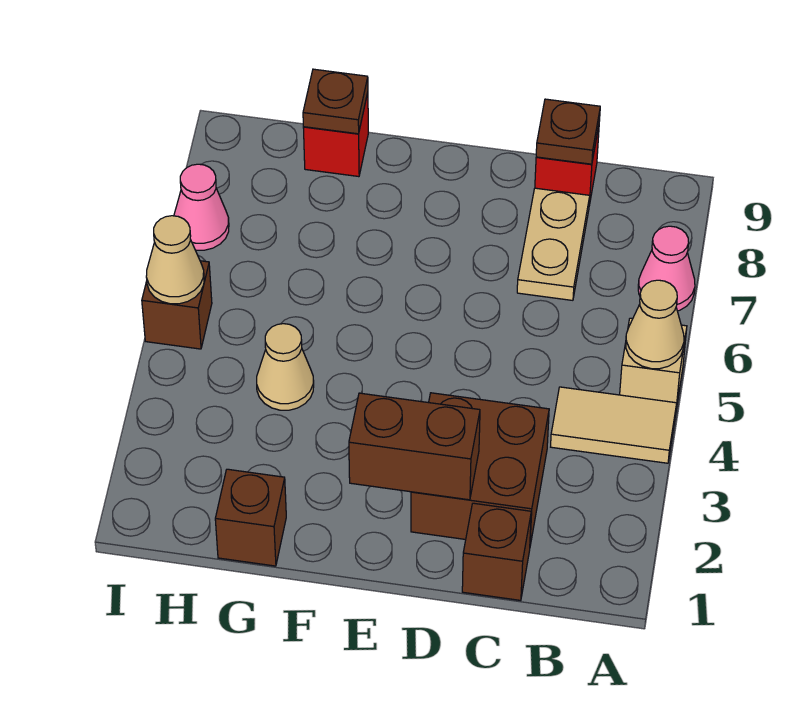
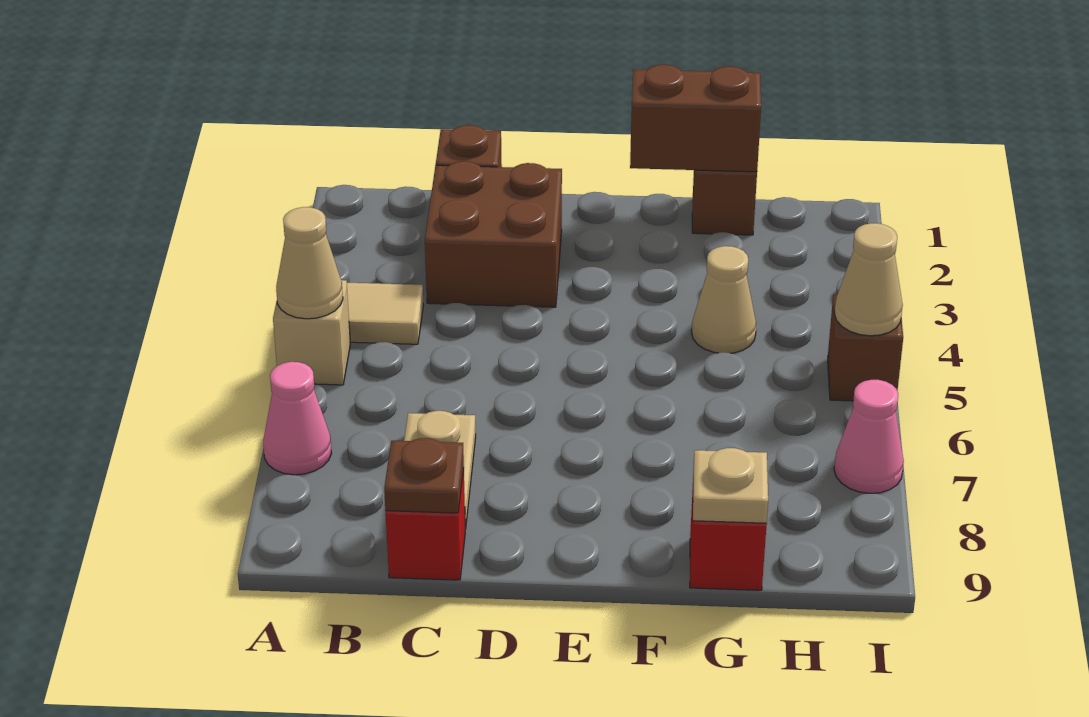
brown brick D2:E2 level 2 -> brown brick F1:G1 level 2
brown plate G9 level 2 -> tan plate G9 level 2

